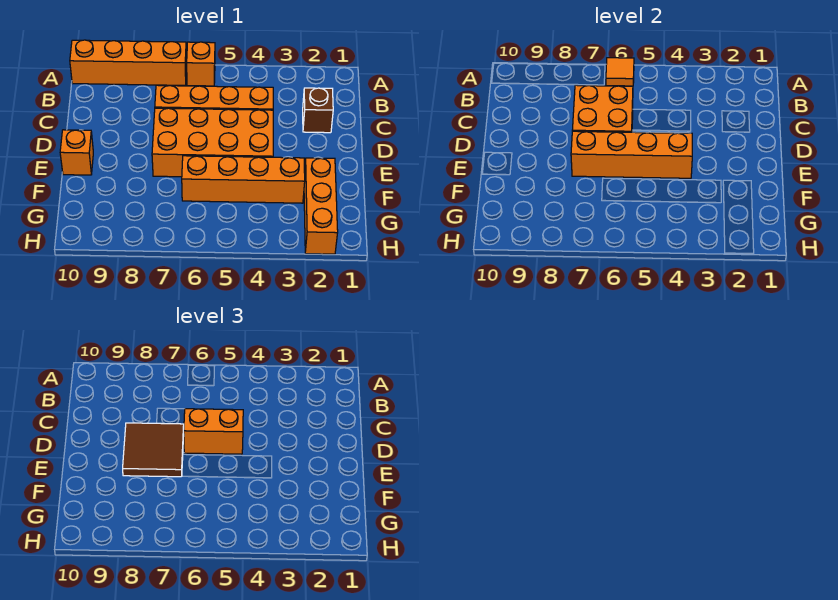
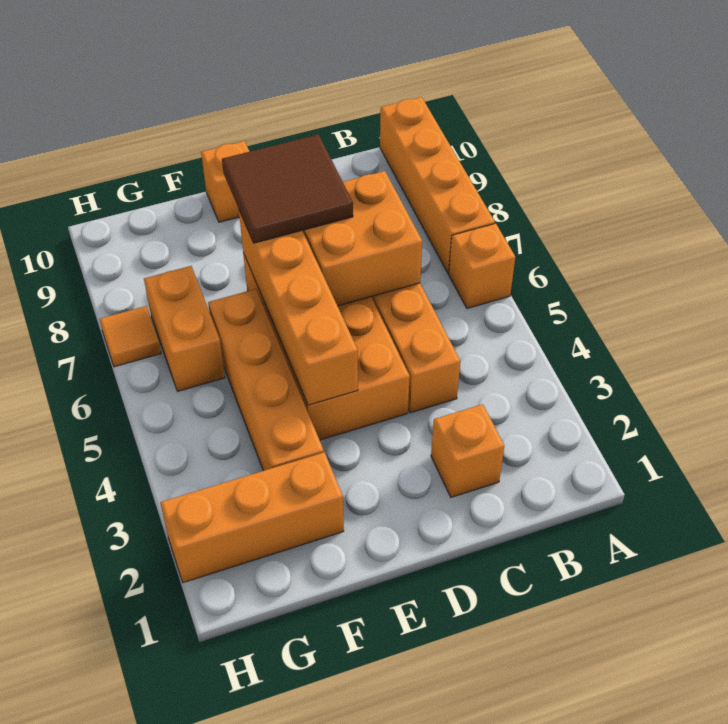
orange tile A6 level 2 -> orange tile H7 level 1
brown brick C2 level 1 -> orange brick C2 level 1
orange brick D5:D6 level 3 -> orange brick G6:G7 level 1

